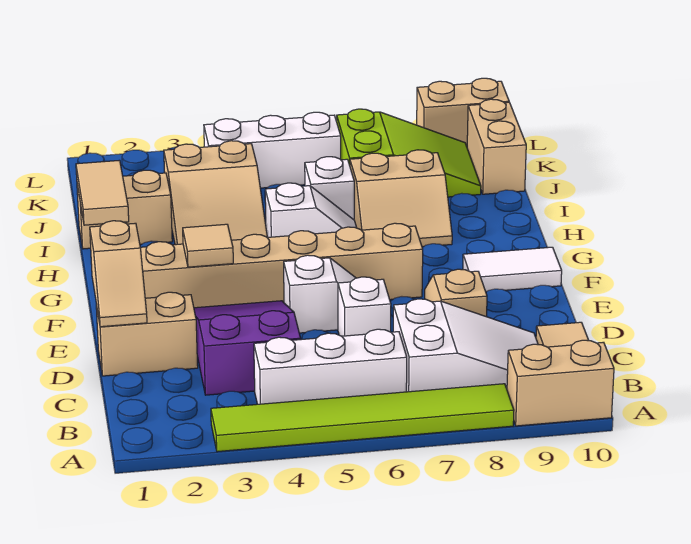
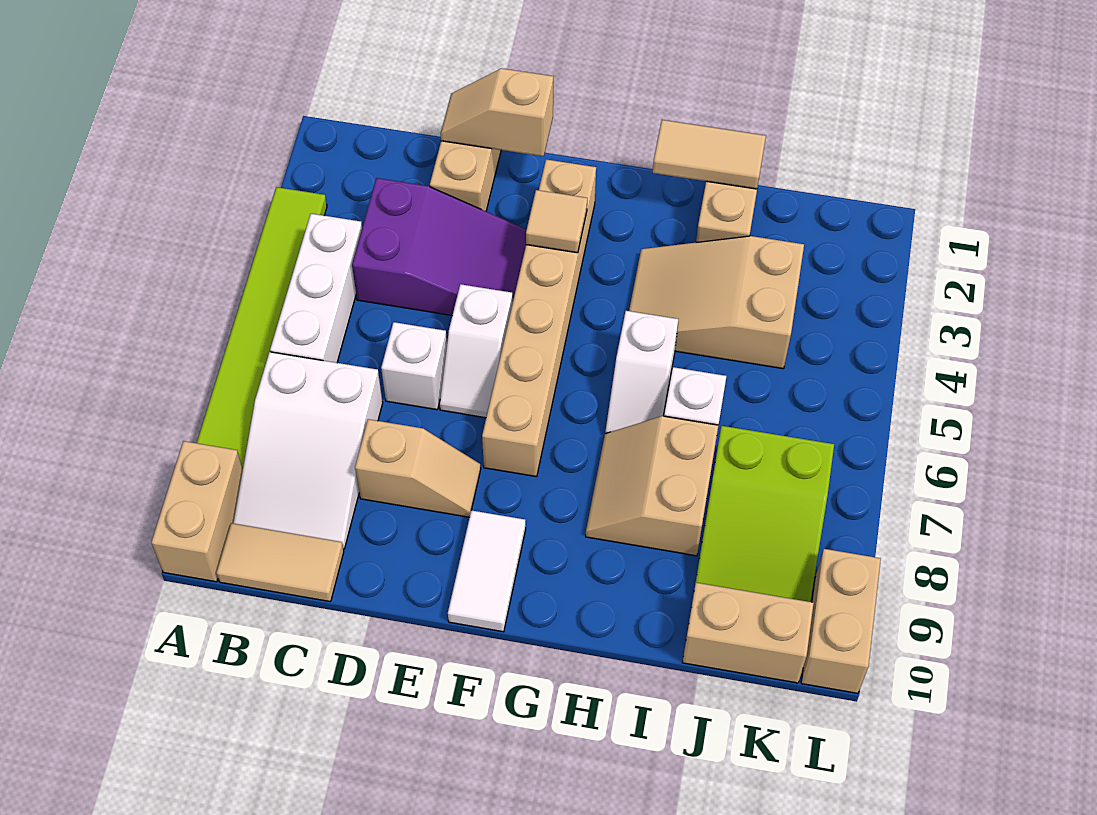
white brick K4:K6 level 1 -> none

